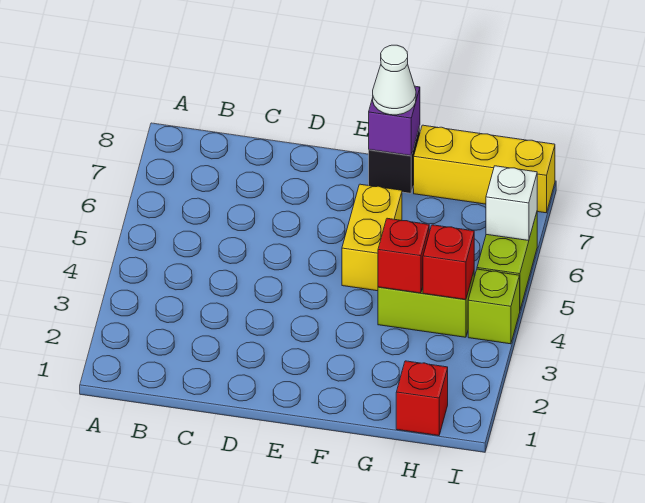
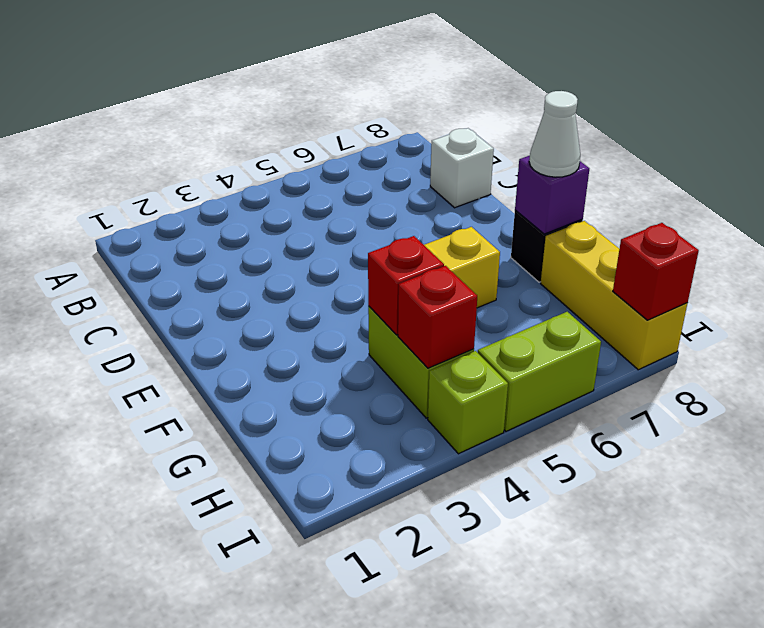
red brick H1 level 1 -> red brick I8 level 2
white brick I6 level 2 -> white brick C8 level 1

